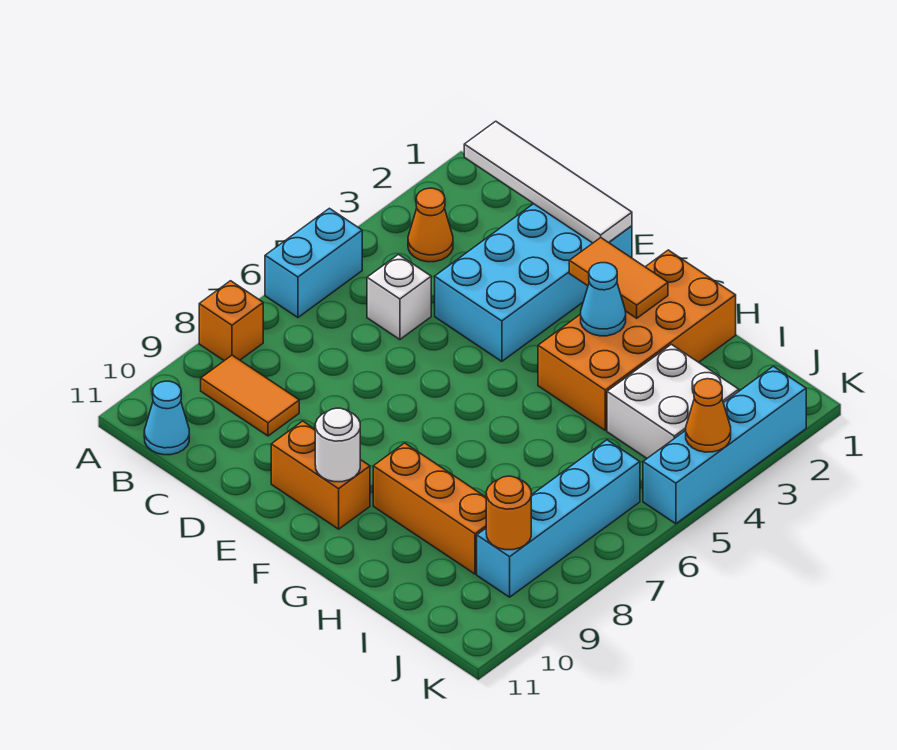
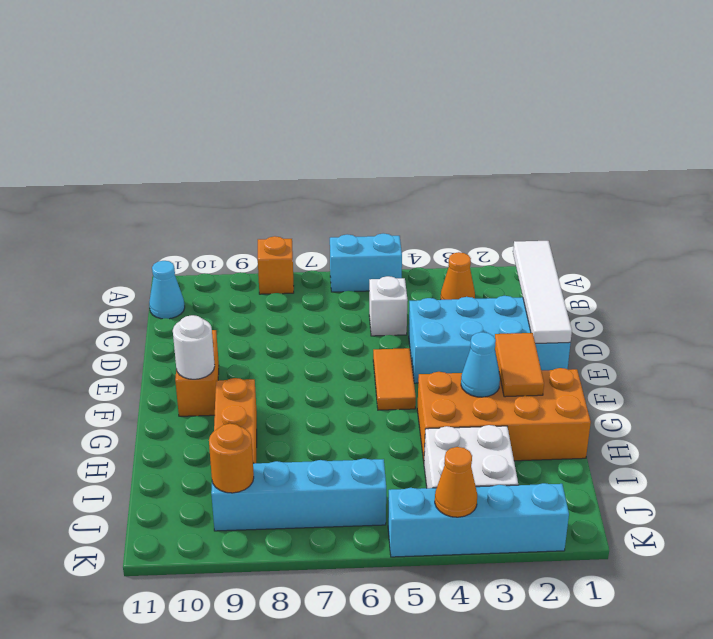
orange tile B9:C9 level 1 -> orange tile E5:F5 level 1

